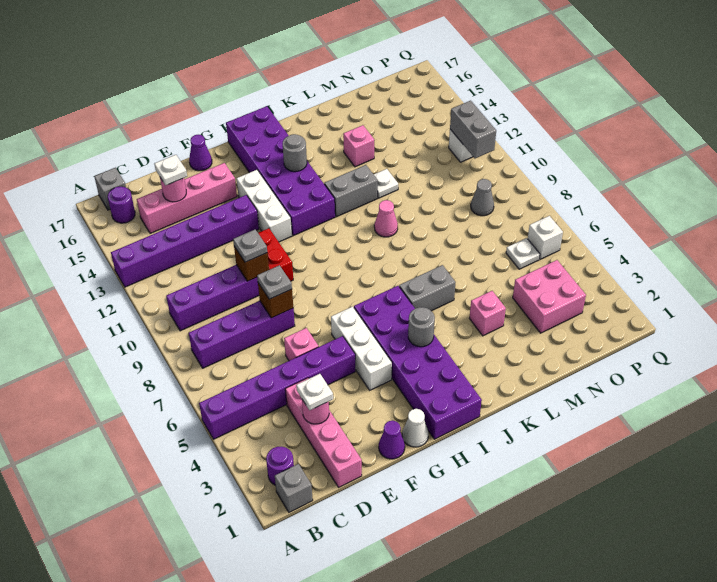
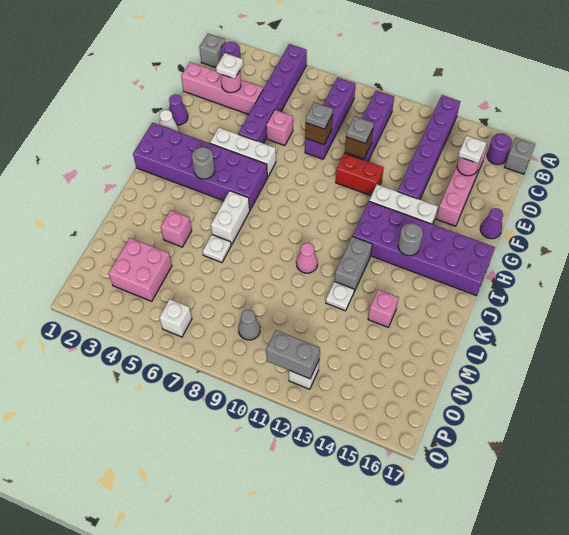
grey brick J6:K6 level 1 -> white brick J6:K6 level 1
white plate O6 level 1 -> white plate L6 level 1

